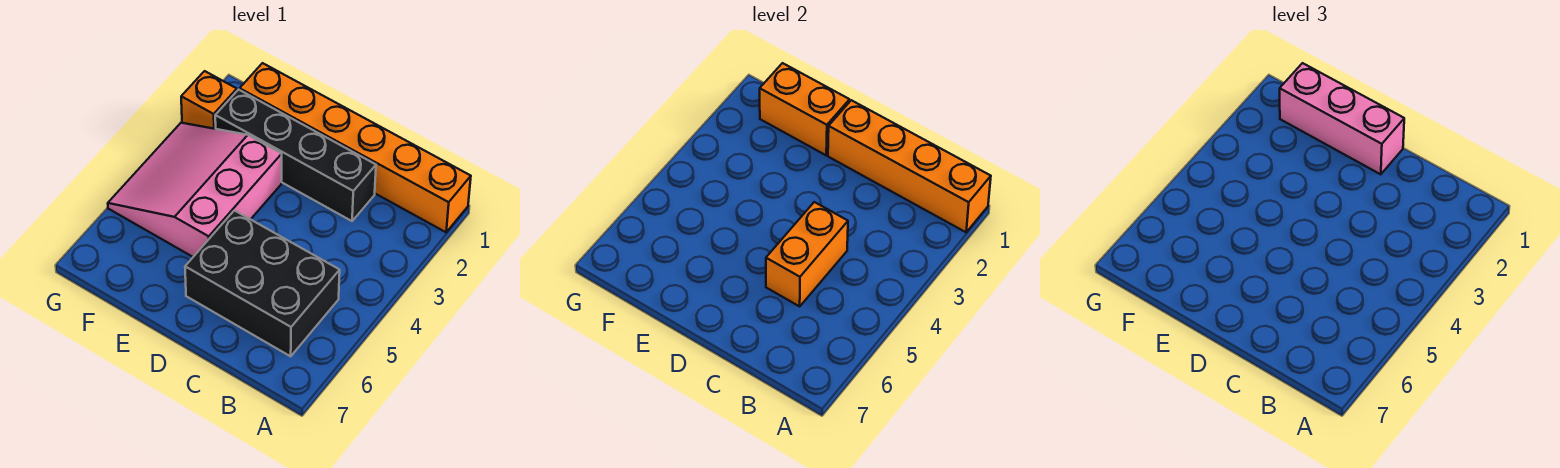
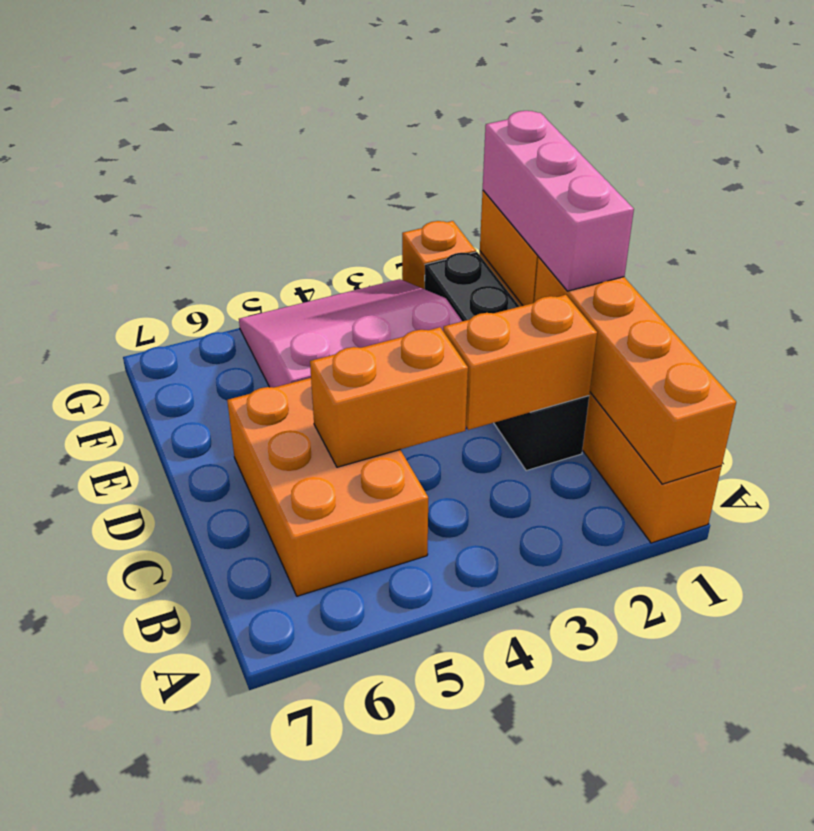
black brick B5:D6 level 1 -> orange brick B5:D6 level 1
none -> orange brick C2:C3 level 2

